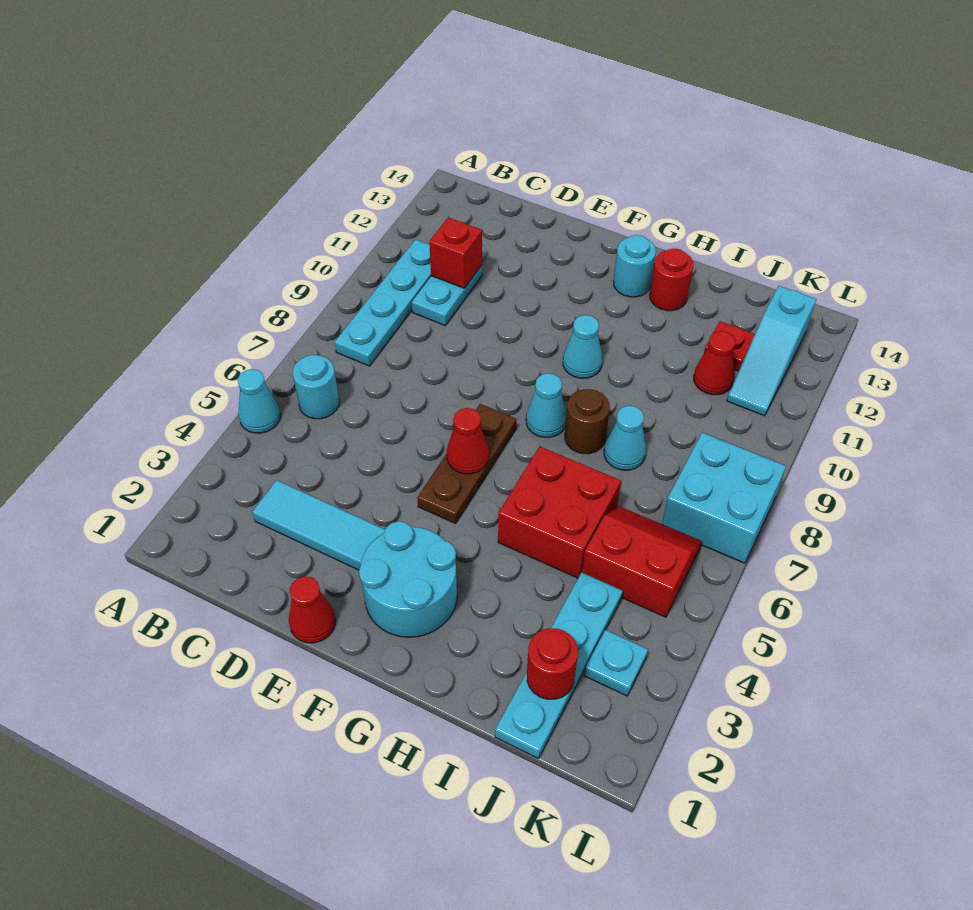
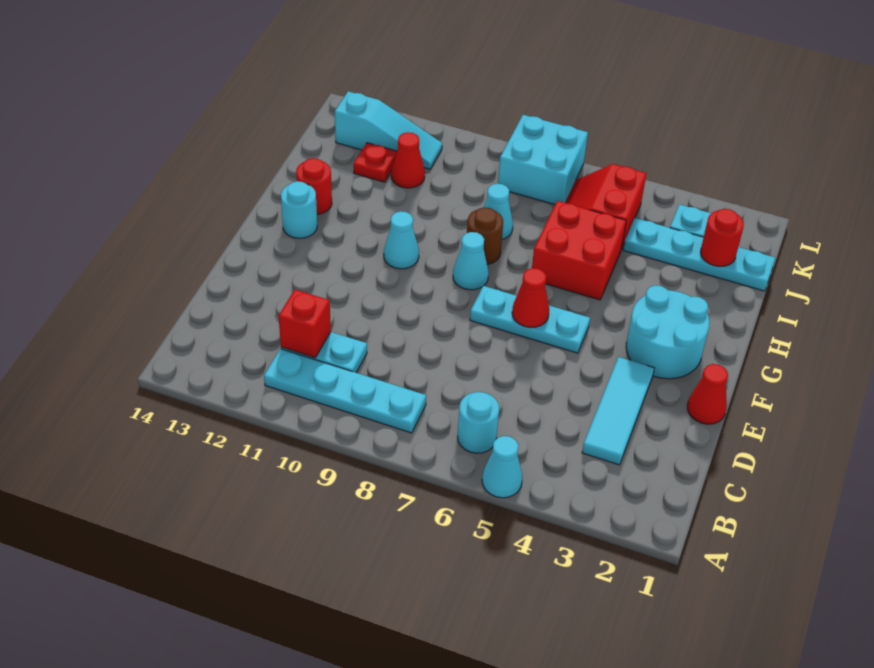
brown plate F5:F7 level 1 -> cyan plate F5:F7 level 1

